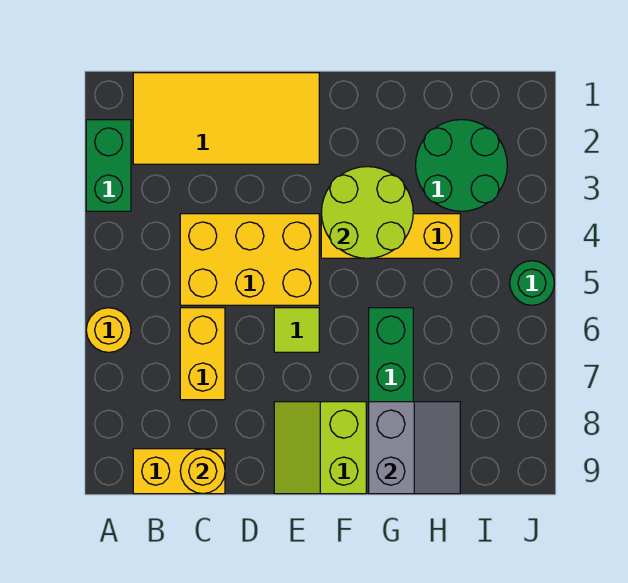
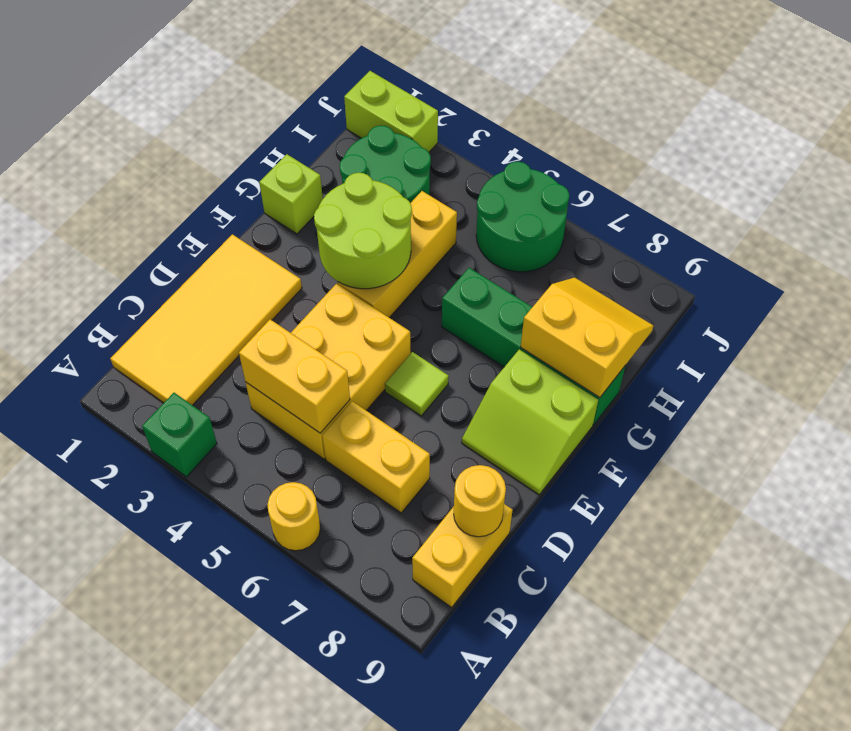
green brick A2:A3 level 1 -> green brick A3 level 1
none -> yellow brick C4:C5 level 2
none -> lime brick G1 level 1
grey slope G8:H9 level 2 top G -> yellow slope G8:H9 level 2 top G
none -> lime brick J1:J2 level 1
green round brick J5 level 1 -> green round brick I5:J6 level 1

